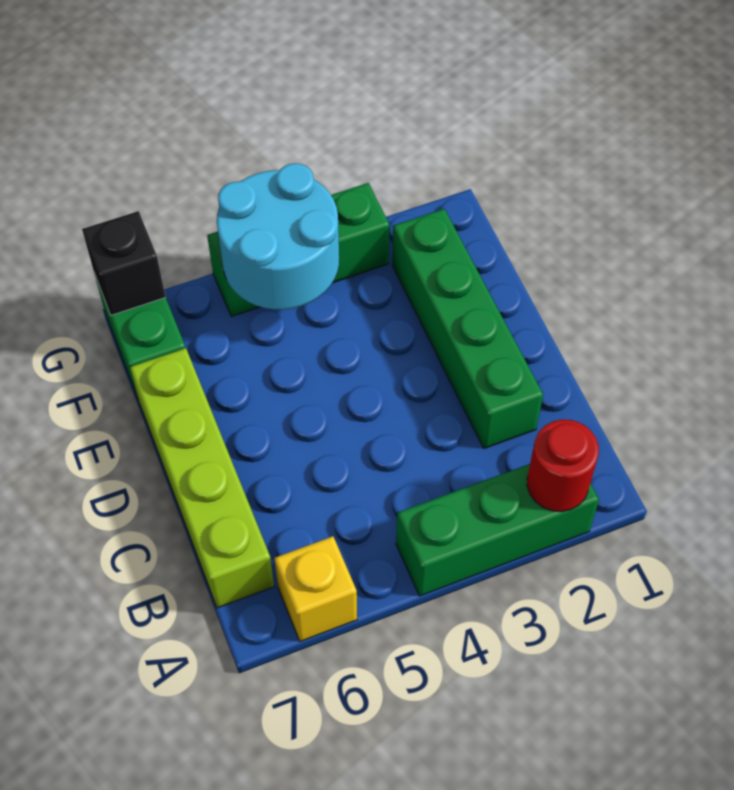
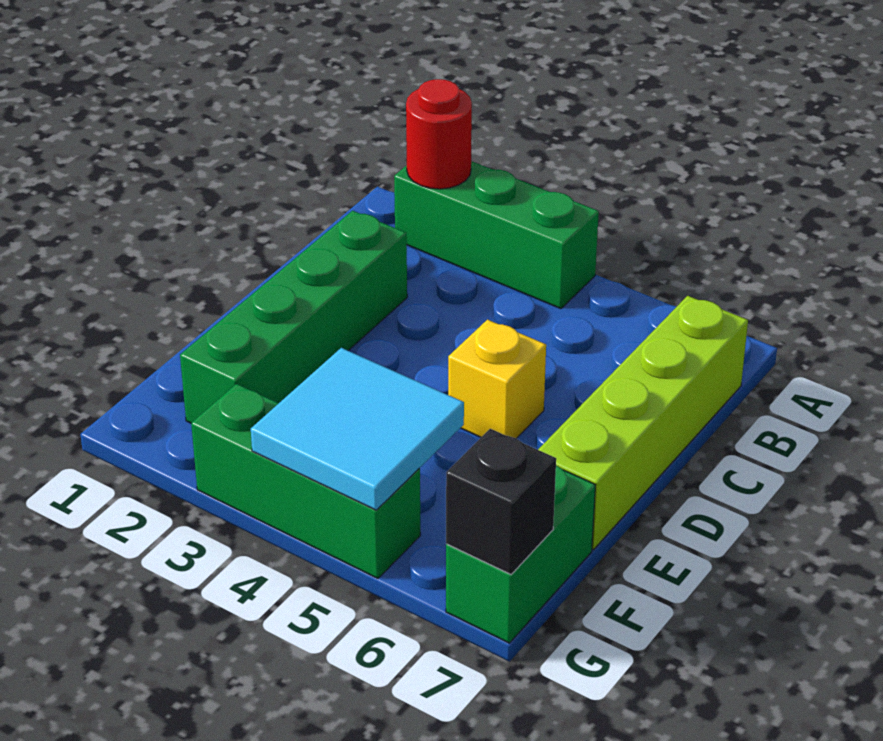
yellow brick A6 level 1 -> yellow brick D5 level 1
cyan round brick F4:G5 level 2 -> cyan tile F4:G5 level 2

